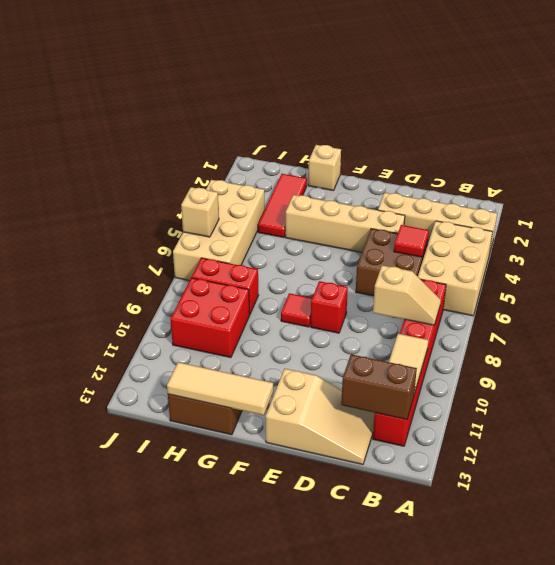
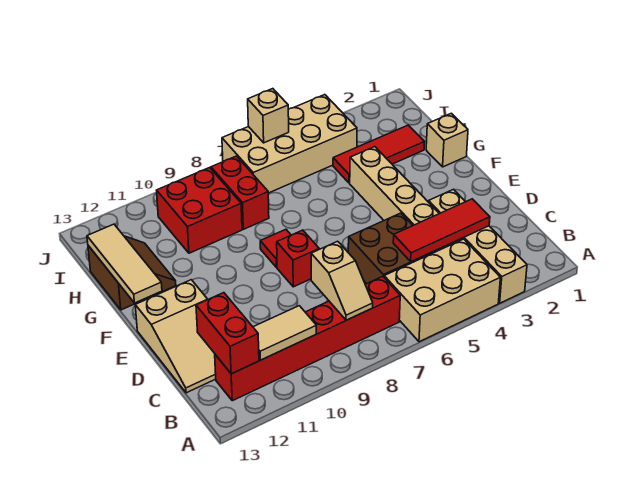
brown brick B12:C12 level 2 -> red brick B12:C12 level 2
red tile C5 level 2 -> red tile C3:C5 level 2

